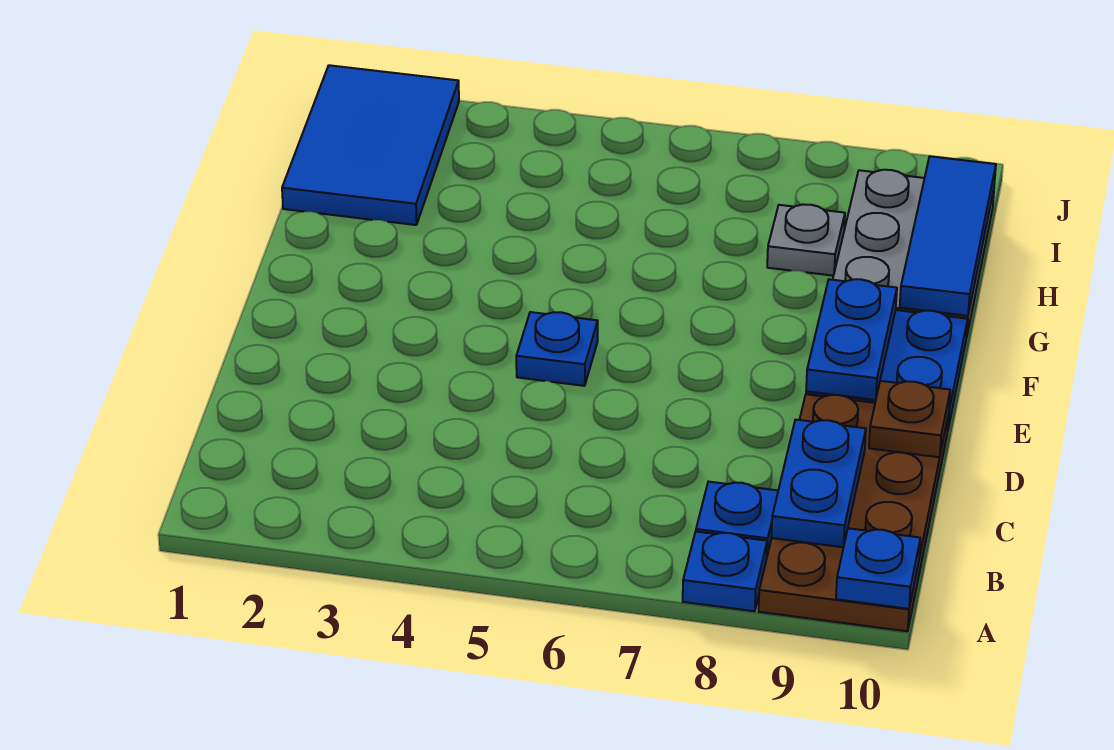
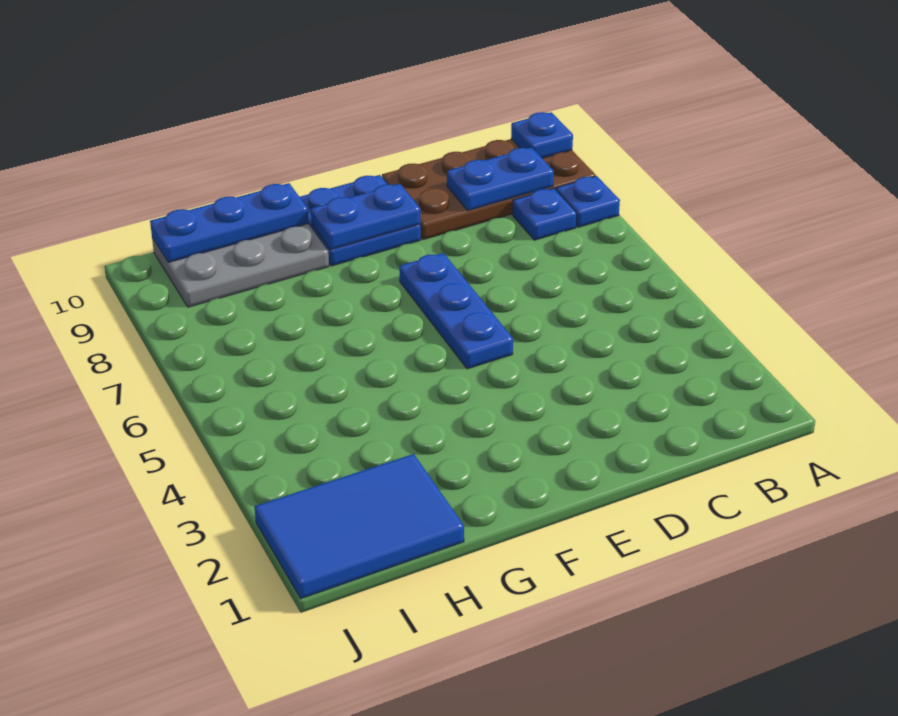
brown plate D10 level 2 -> none
blue plate E5 level 1 -> blue plate E5:E7 level 1
blue tile G10:I10 level 2 -> blue plate G10:I10 level 2
grey plate H8 level 1 -> none

